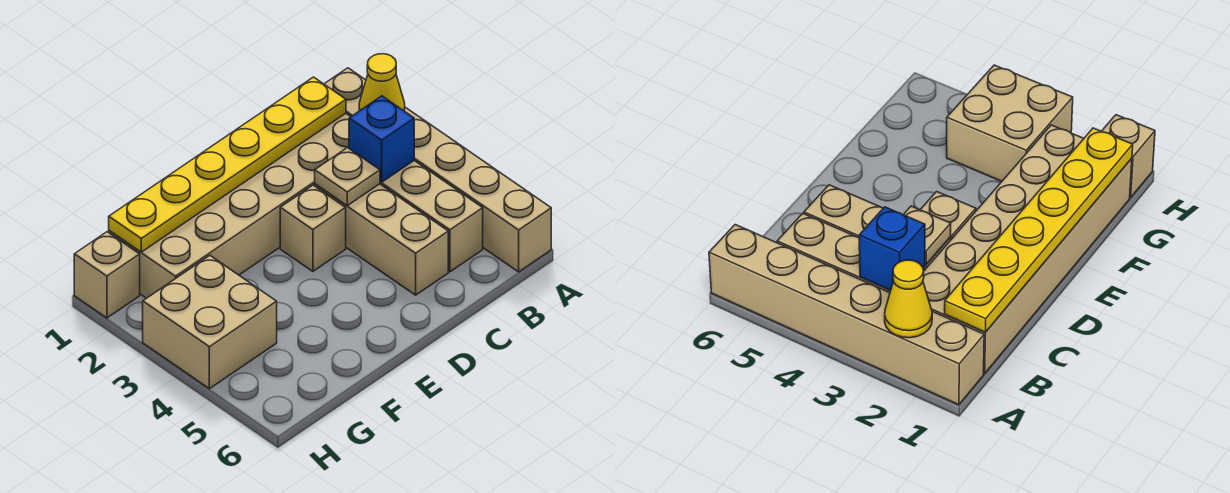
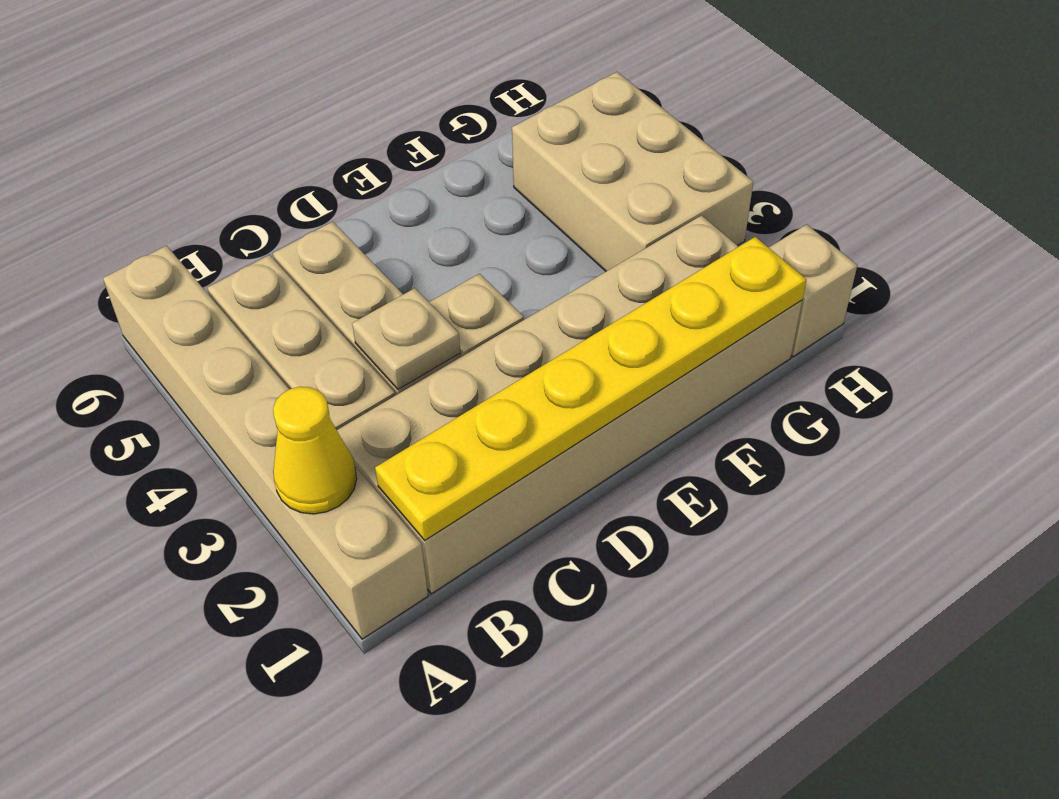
blue brick B3 level 2 -> none
tan brick G3:H4 level 1 -> tan brick G3:H5 level 1

